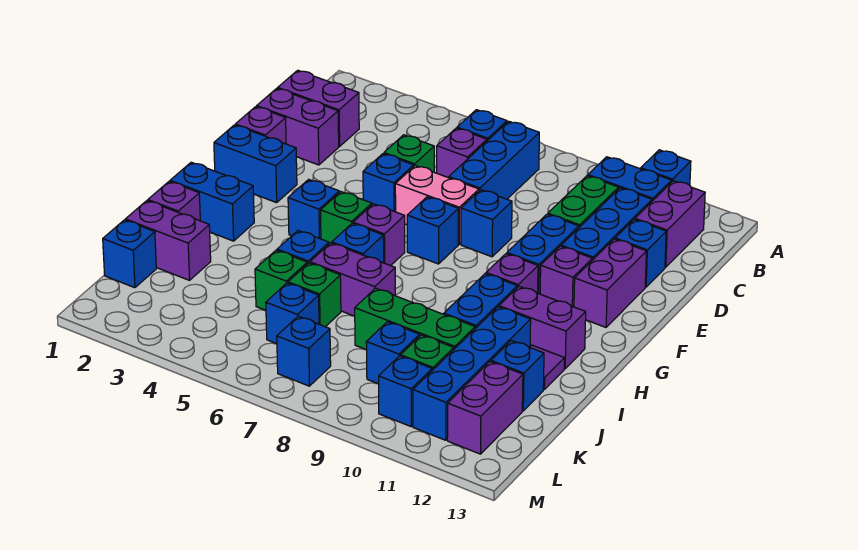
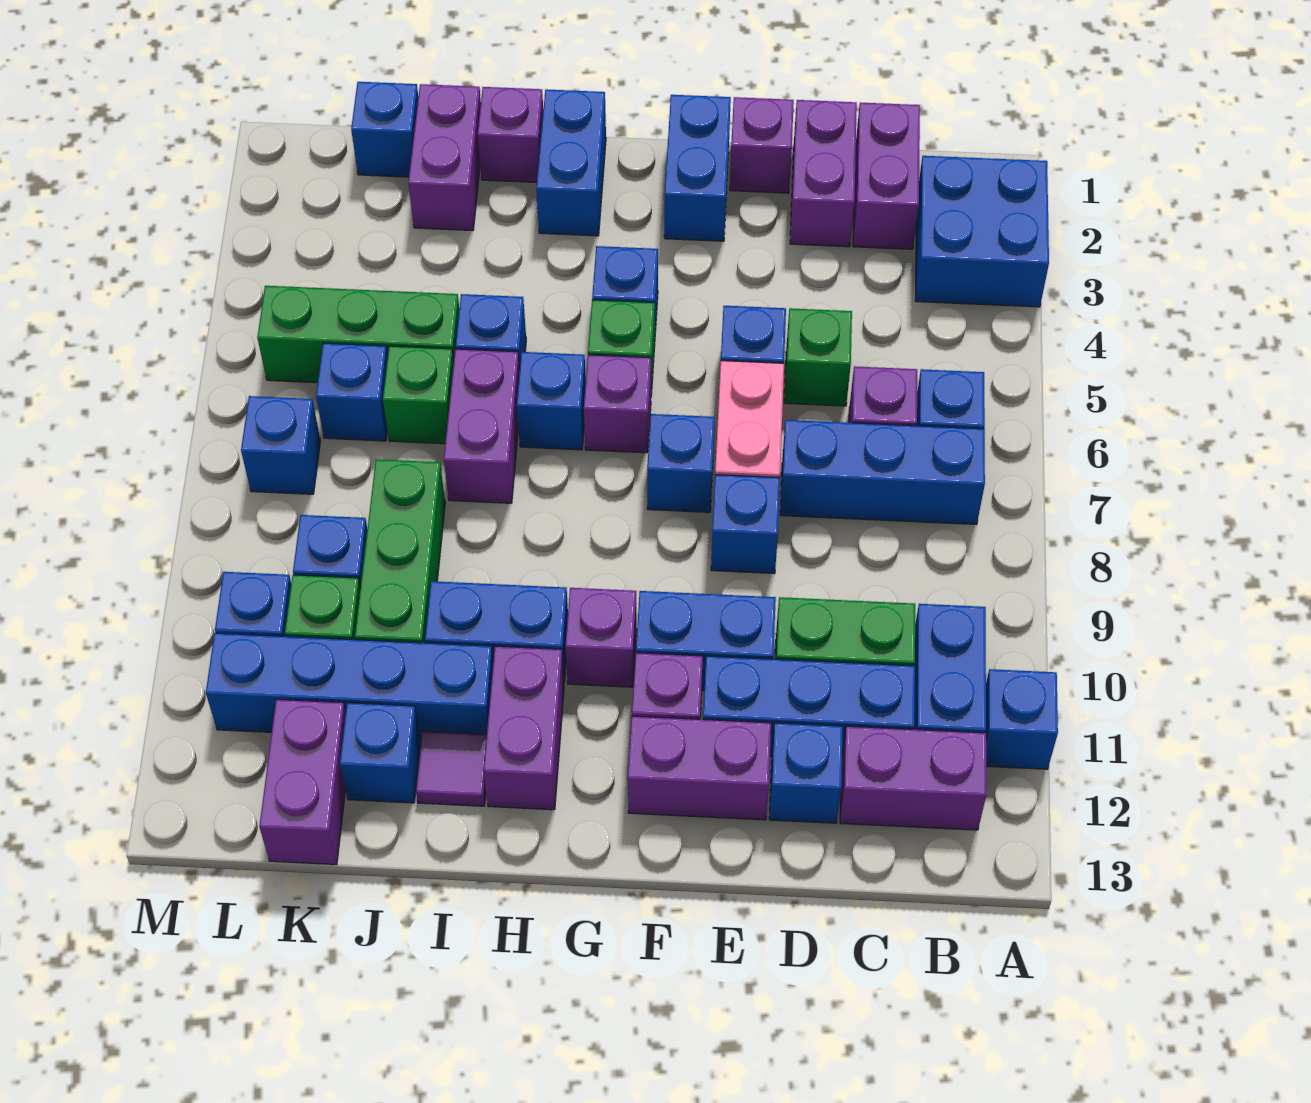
none -> blue brick A2:B3 level 1
green brick J5 level 1 -> green brick J5:L5 level 1
purple brick K12:L12 level 1 -> purple brick K12:K13 level 1

